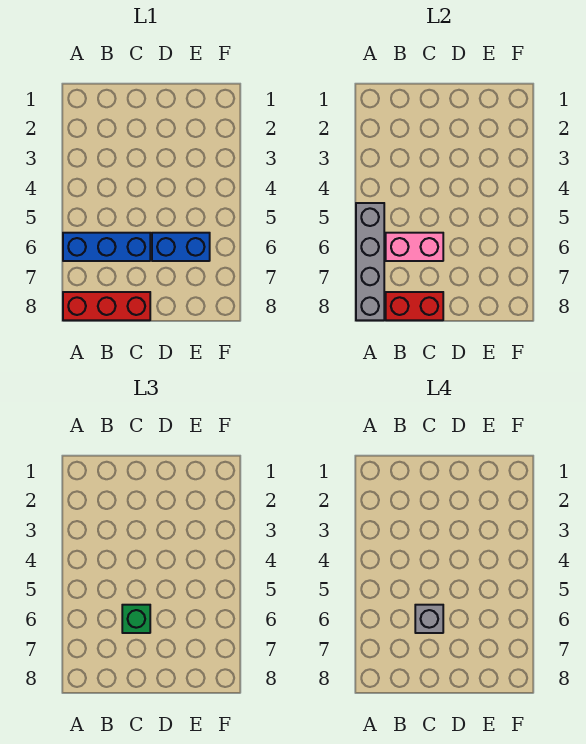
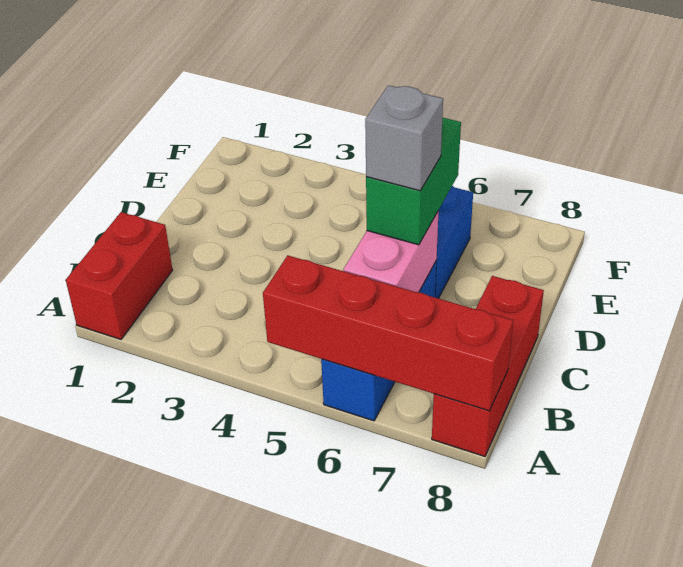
grey brick A5:A8 level 2 -> red brick A5:A8 level 2
red brick B8:C8 level 2 -> red brick A1:B1 level 1
green brick C6 level 3 -> green brick C6:D6 level 3

